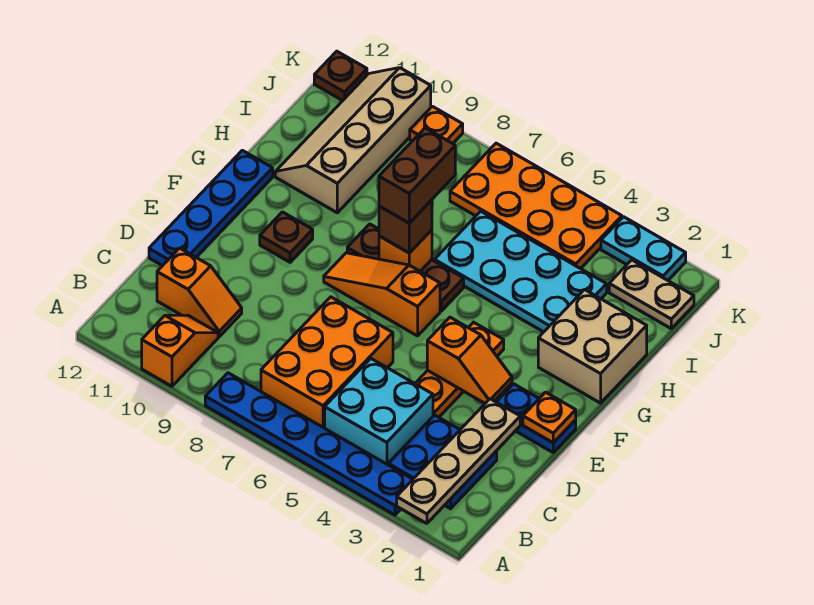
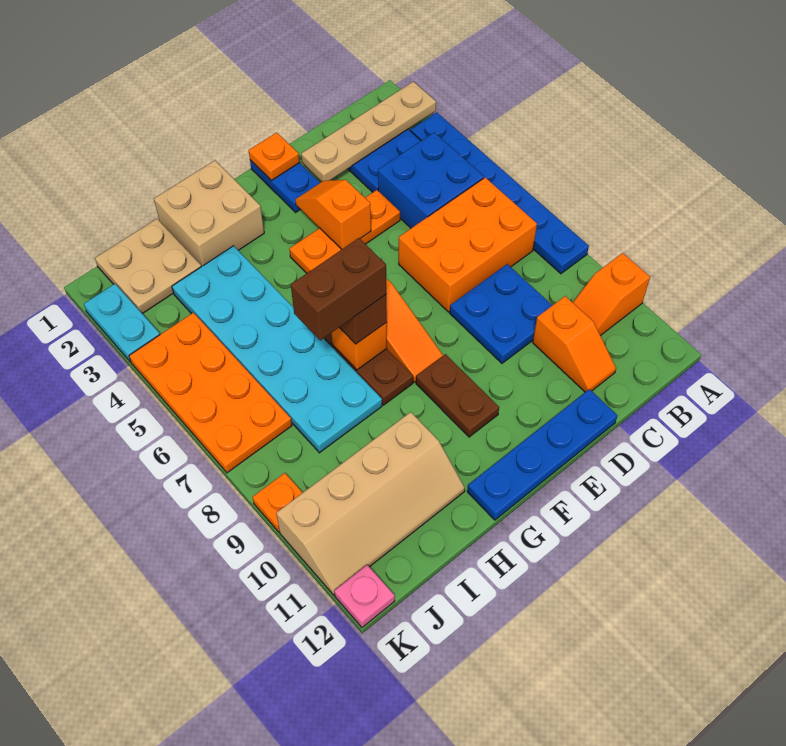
cyan brick B4:C5 level 1 -> blue brick B4:C5 level 1
none -> blue plate C8:D9 level 1
orange slope C10:C11 level 1 top 11 -> orange slope C10:C11 level 1 top 10
brown plate F10 level 1 -> brown plate F9:F10 level 1
cyan plate H3:I6 level 1 -> cyan plate H3:I8 level 1
tan plate J1:J2 level 1 -> tan plate I1:J2 level 1
brown plate K12 level 1 -> pink plate K12 level 1

